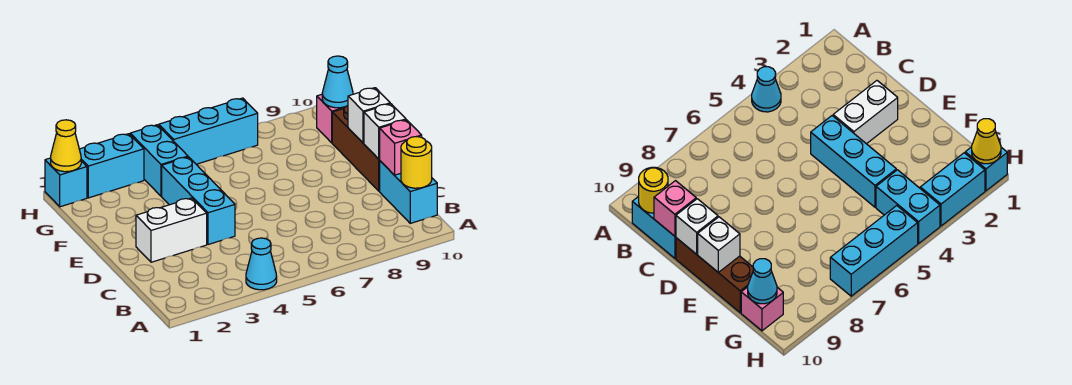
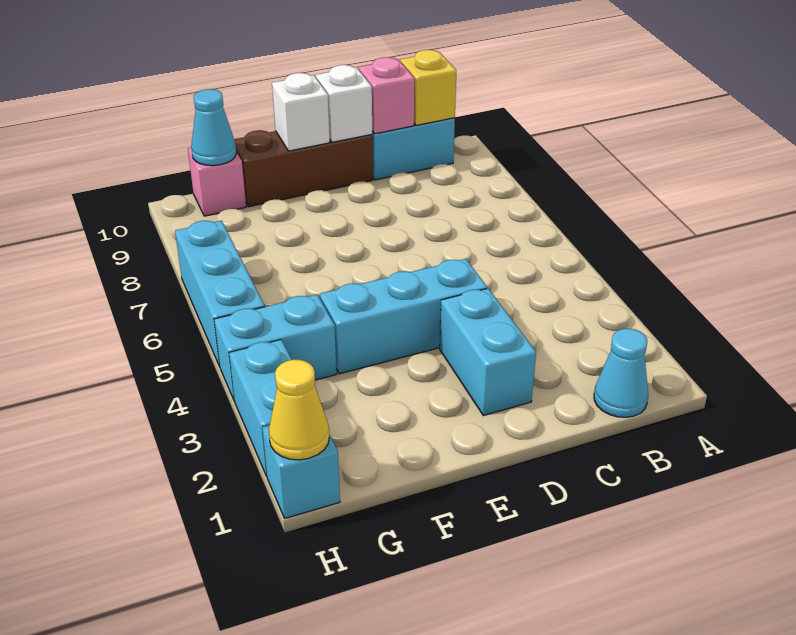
cyan cone A4 level 1 -> cyan cone B1 level 1
yellow round brick B10 level 2 -> yellow brick B10 level 2
white brick D2:D3 level 1 -> cyan brick D2:D3 level 1

